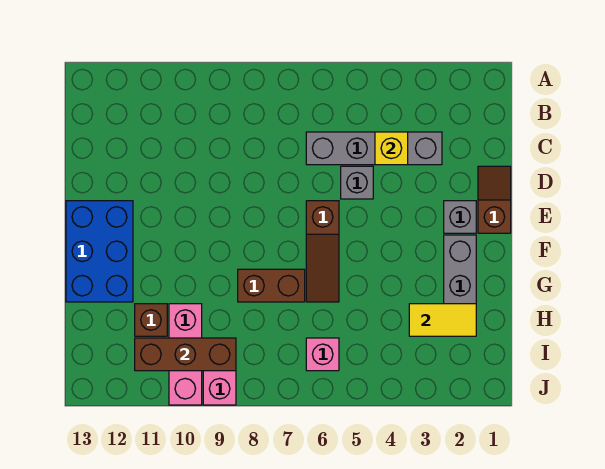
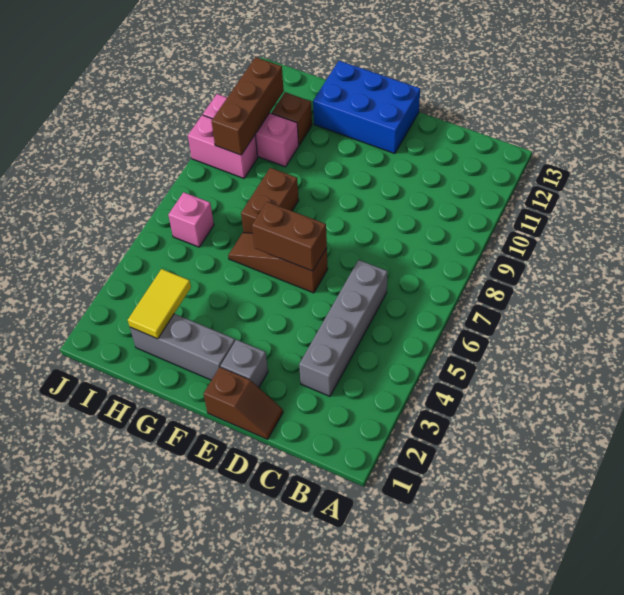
yellow brick C4 level 2 -> none
grey brick D5 level 1 -> none
none -> brown brick E6:F6 level 2

